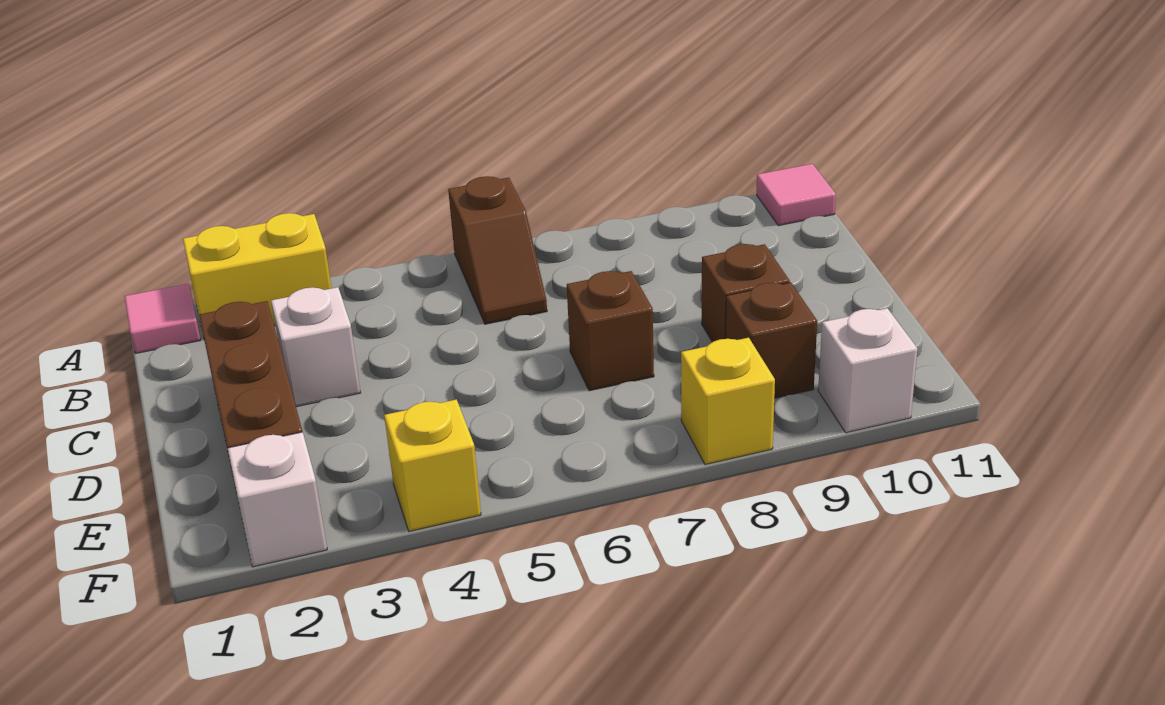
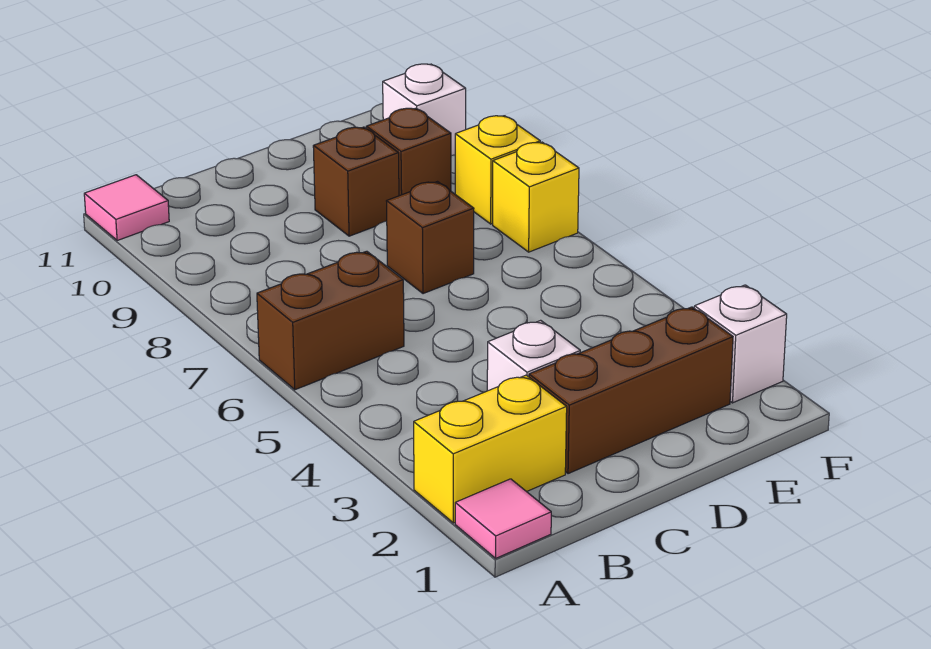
yellow brick A2:A3 level 1 -> yellow brick A2:B2 level 1
brown slope A6:B6 level 1 top A -> brown brick A6:B6 level 1
yellow brick F4 level 1 -> yellow brick F7 level 1

